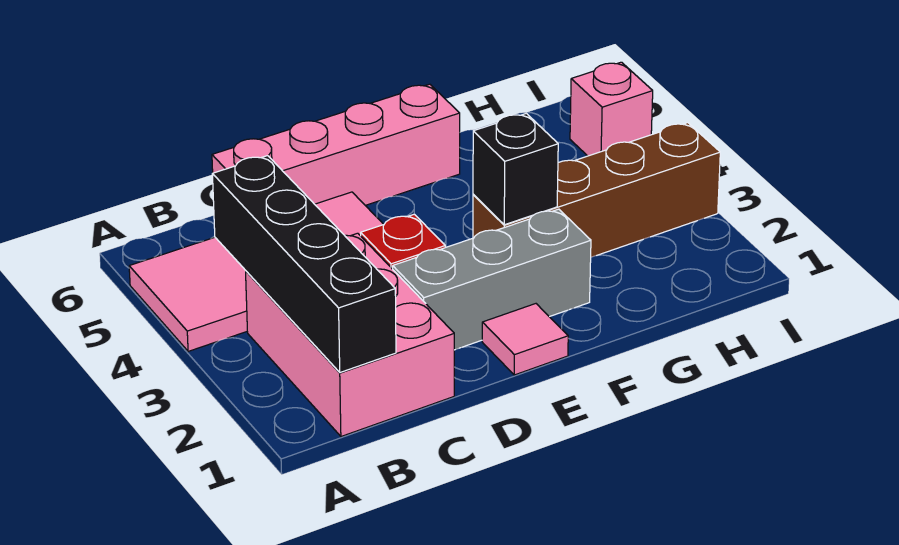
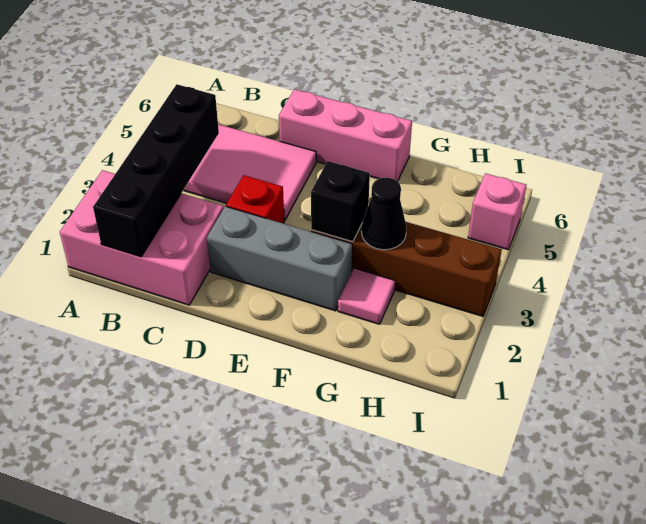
pink brick B1:C3 level 1 -> pink brick A1:C2 level 1
pink brick C6:F6 level 1 -> pink brick D6:F6 level 1
pink tile E1 level 1 -> pink tile G2 level 1
none -> black cone G3 level 2

